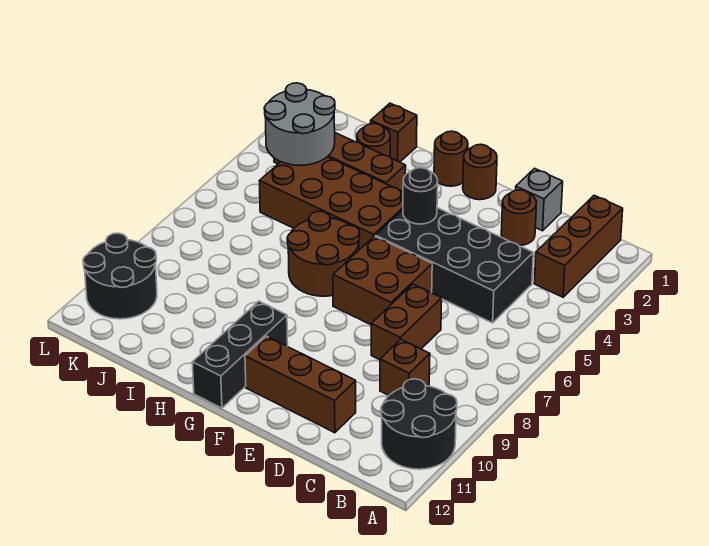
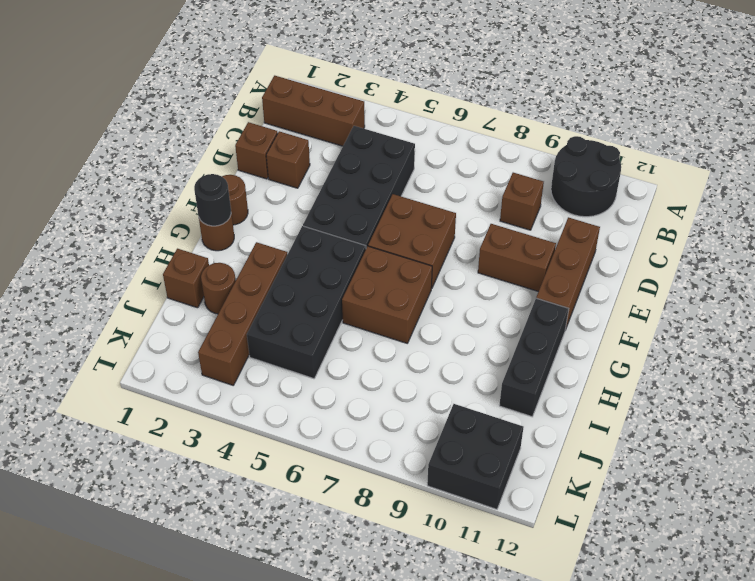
grey brick D1 level 1 -> brown brick D1 level 1
brown round brick D2 level 1 -> brown brick D2 level 1
brown brick D7:D8 level 1 -> brown brick E9:E10 level 1
black round brick F4 level 2 -> black round brick G1 level 2
brown brick G4:J5 level 1 -> black brick G4:J5 level 1
brown round brick G6:H7 level 1 -> brown brick G6:H7 level 1
black brick G10:G12 level 1 -> black brick G11:I11 level 1
grey round brick J3:K4 level 2 -> none
black round brick K10:L11 level 1 -> black brick K10:L11 level 1

